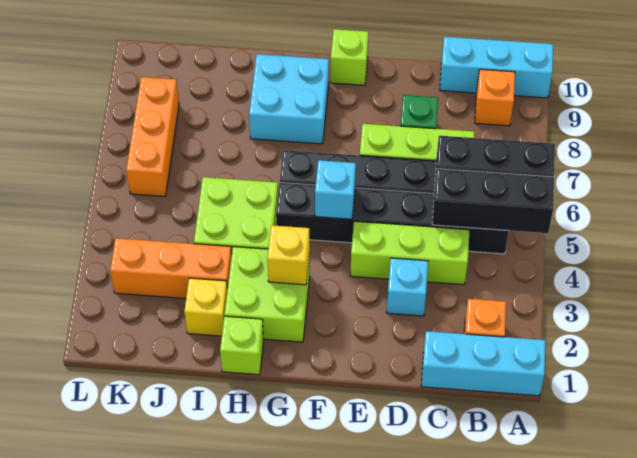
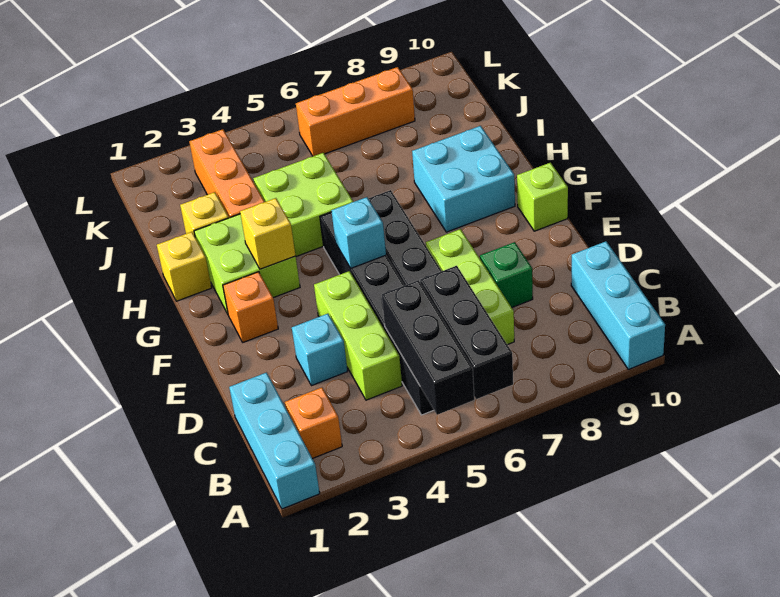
orange brick B9 level 1 -> orange brick F2 level 1
lime brick H1 level 1 -> yellow brick H1 level 1

